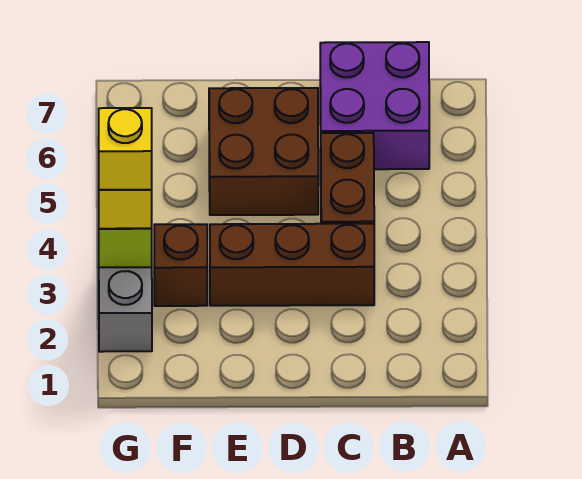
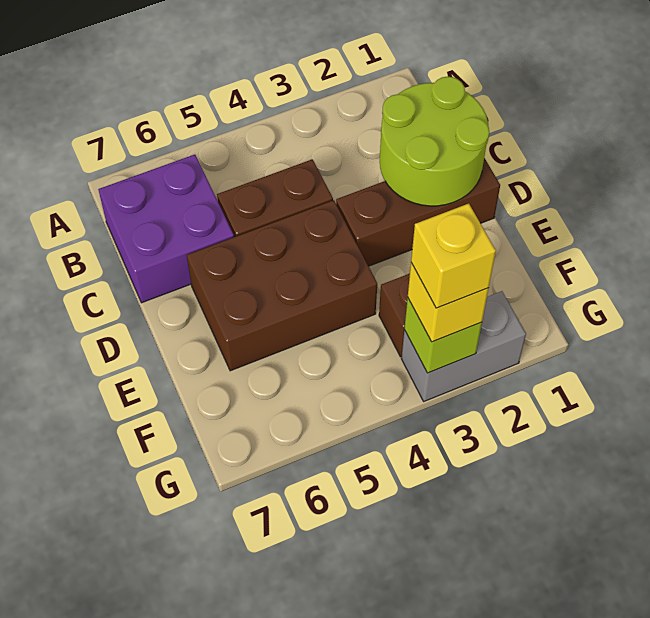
none -> lime round brick C1:D2 level 2
brown brick C3:E3 level 1 -> brown brick D1:D3 level 1
brown brick D5:E6 level 1 -> brown brick D4:E6 level 1

